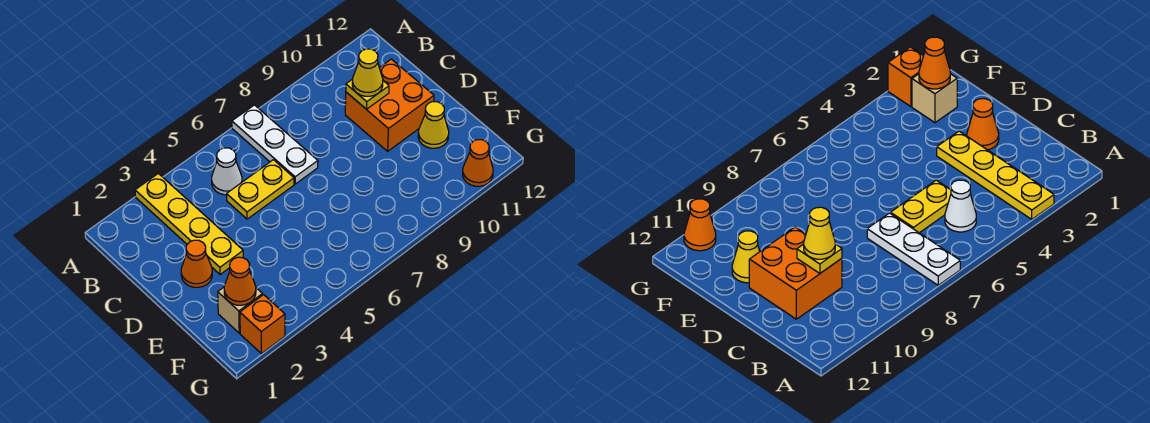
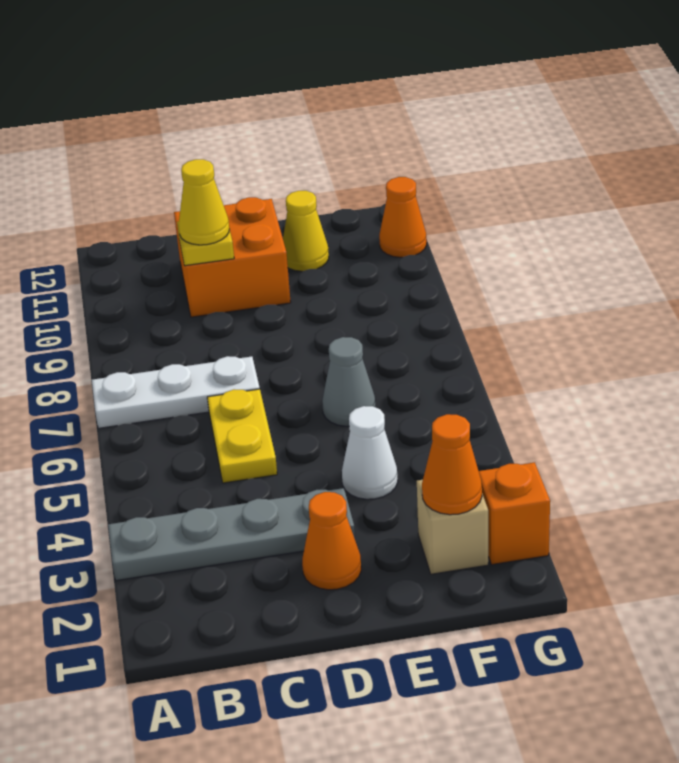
yellow plate A3:D3 level 1 -> grey plate A3:D3 level 1
white cone B5 level 1 -> white cone E4 level 1
none -> grey cone E6 level 1

